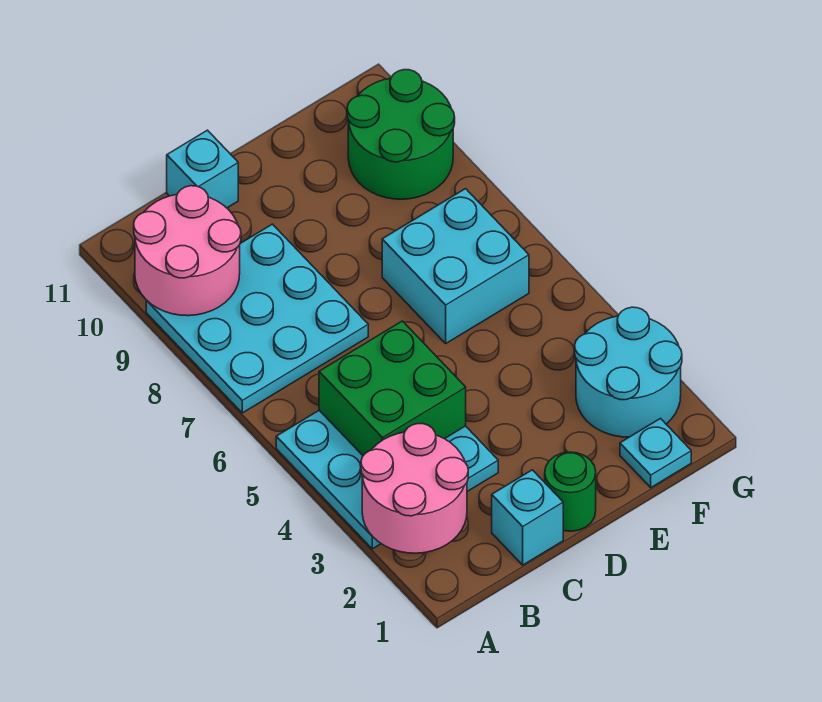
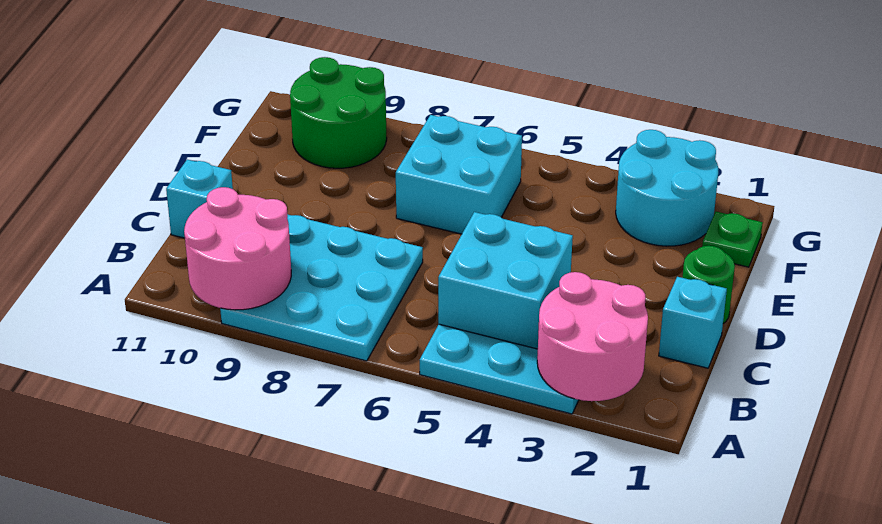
green brick B4:C5 level 2 -> cyan brick B4:C5 level 2
cyan plate F1 level 1 -> green plate F1 level 1

